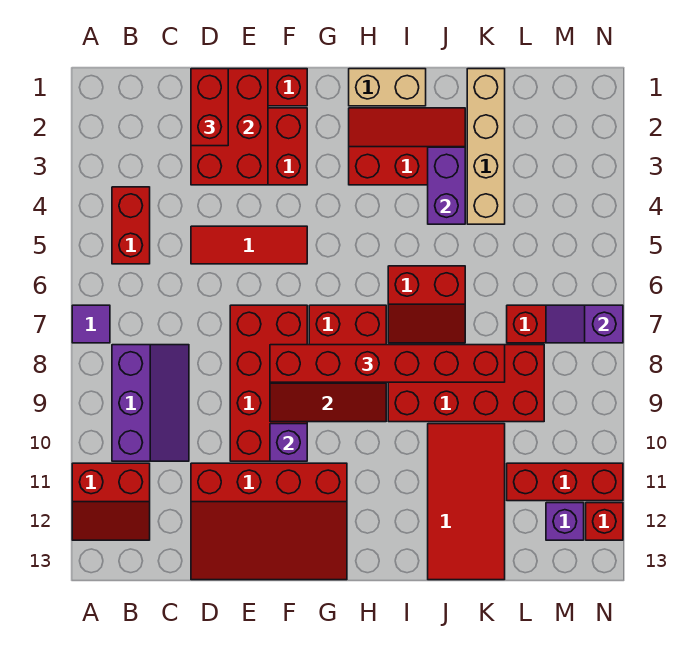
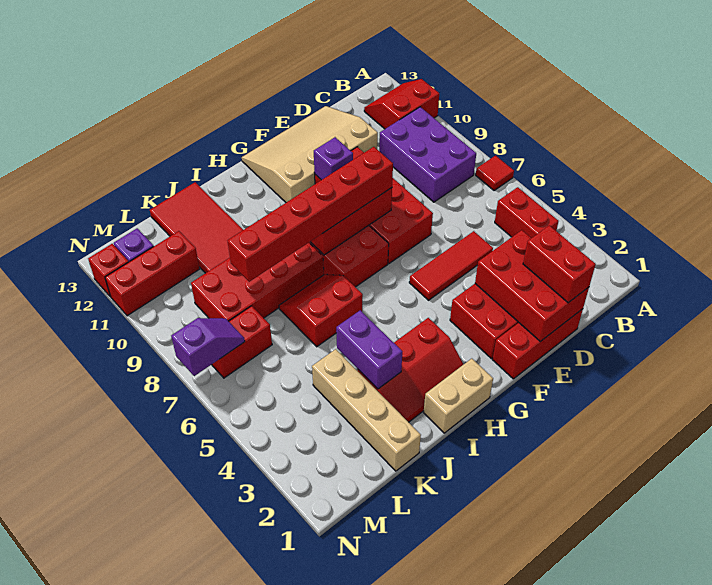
purple tile A7 level 1 -> red tile A7 level 1
purple slope B8:C10 level 1 top B -> purple brick B8:C10 level 1
red slope D11:G13 level 1 top 11 -> tan slope D11:G13 level 1 top 11

